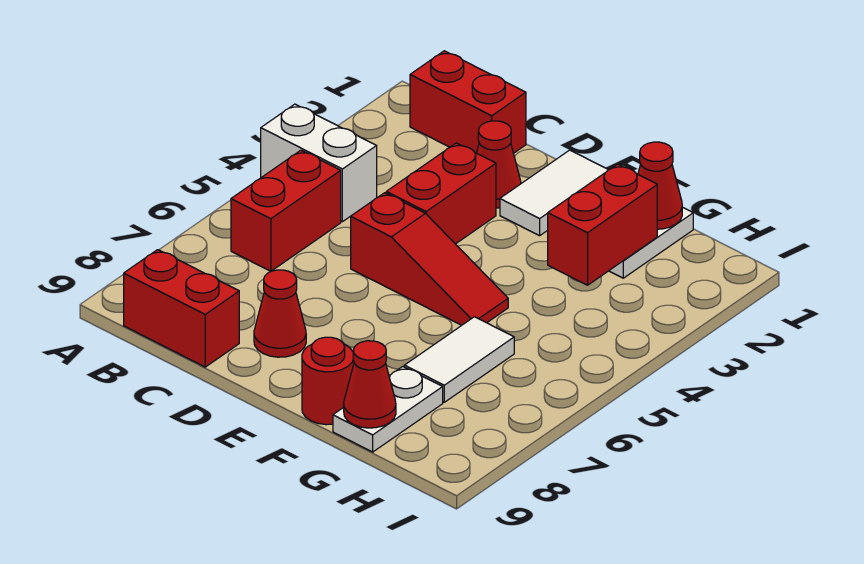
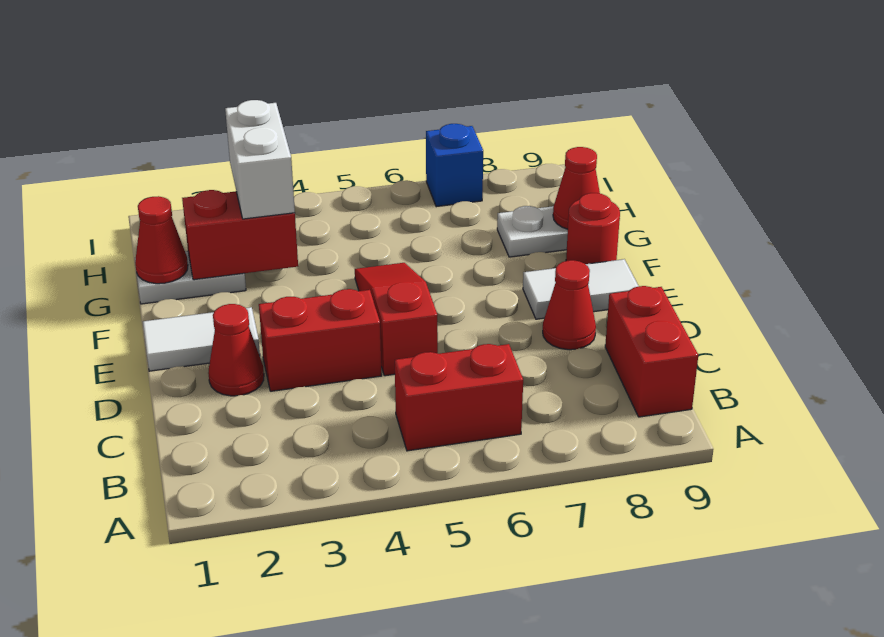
white brick A4:B4 level 1 -> white brick G3:H3 level 3
red brick B1:C1 level 1 -> none
white tile G6:G7 level 1 -> white tile E8:E9 level 1
none -> blue brick I7 level 1

